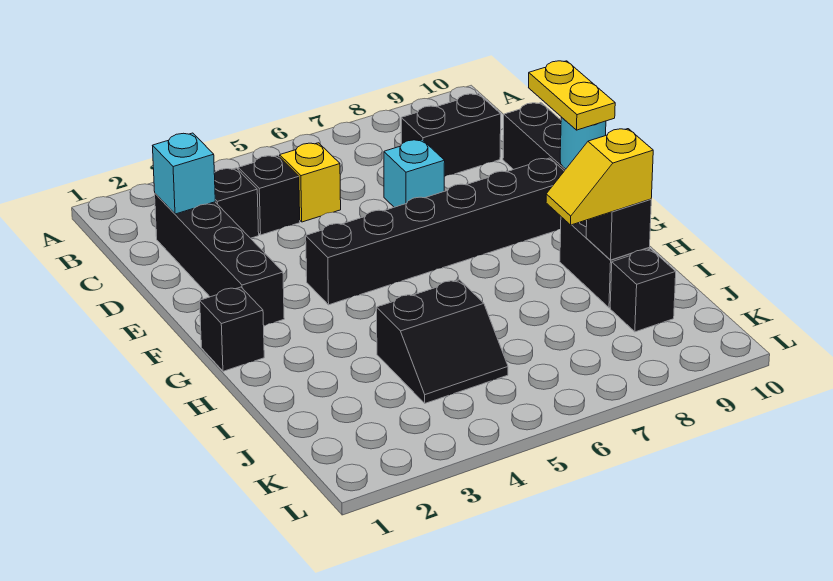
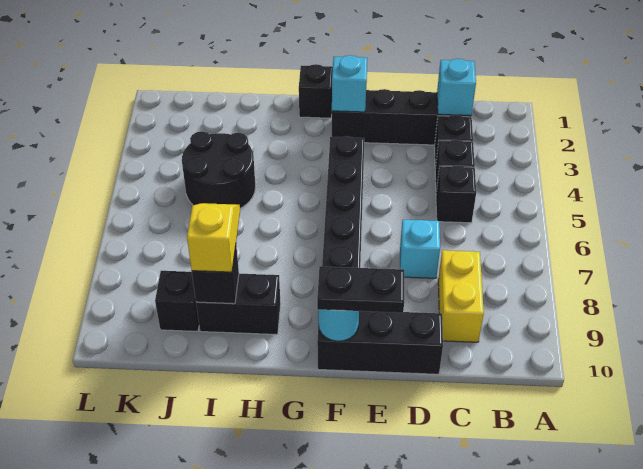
yellow brick C5 level 1 -> black brick C5 level 1
black brick C8:C9 level 1 -> yellow brick C8:C9 level 1
yellow plate E10:F10 level 3 -> black plate E10:F10 level 3
none -> cyan brick F2 level 2
black slope I4:J5 level 1 top I -> black round brick I4:J5 level 1

